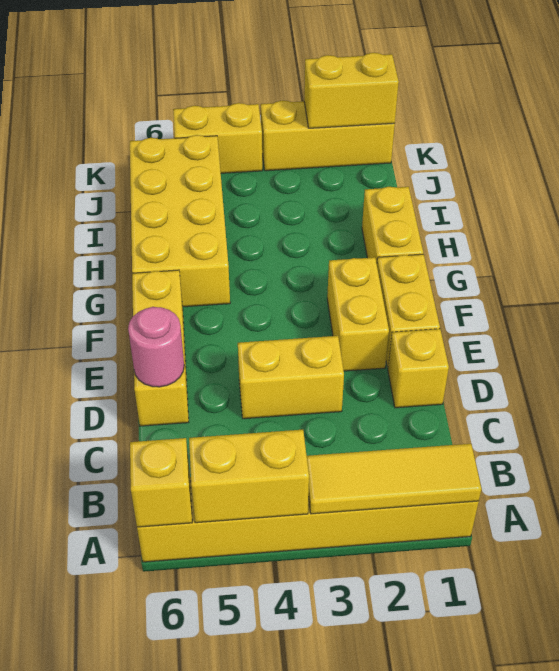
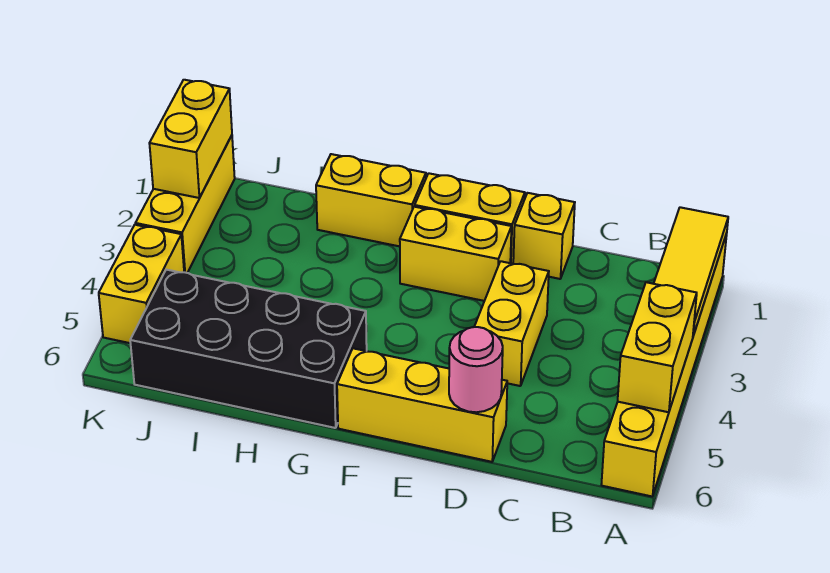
yellow brick A6 level 2 -> none
yellow brick G5:J6 level 1 -> black brick G5:J6 level 1

